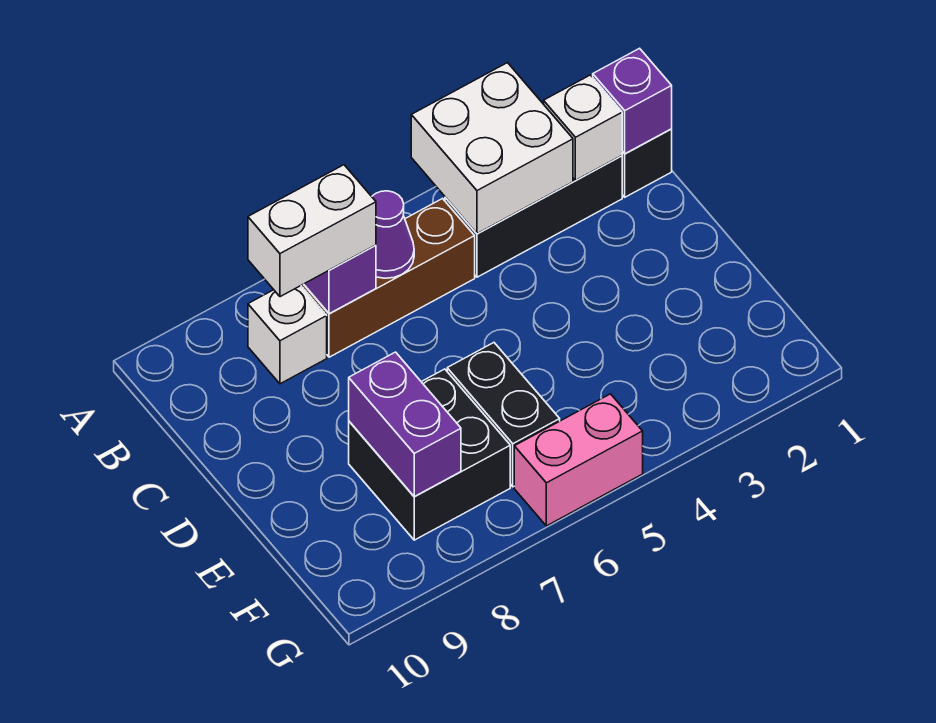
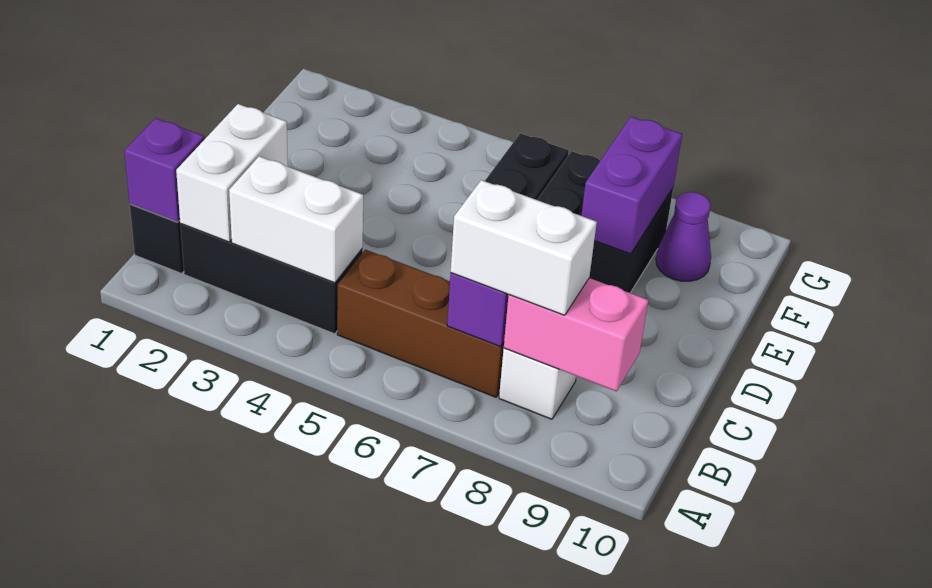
white brick A3:B4 level 2 -> white brick B3:B4 level 2
white brick B2 level 2 -> white brick B2:C2 level 2
purple cone B6 level 2 -> purple cone F9 level 1
pink brick G5:G6 level 1 -> pink brick B8:B9 level 2

